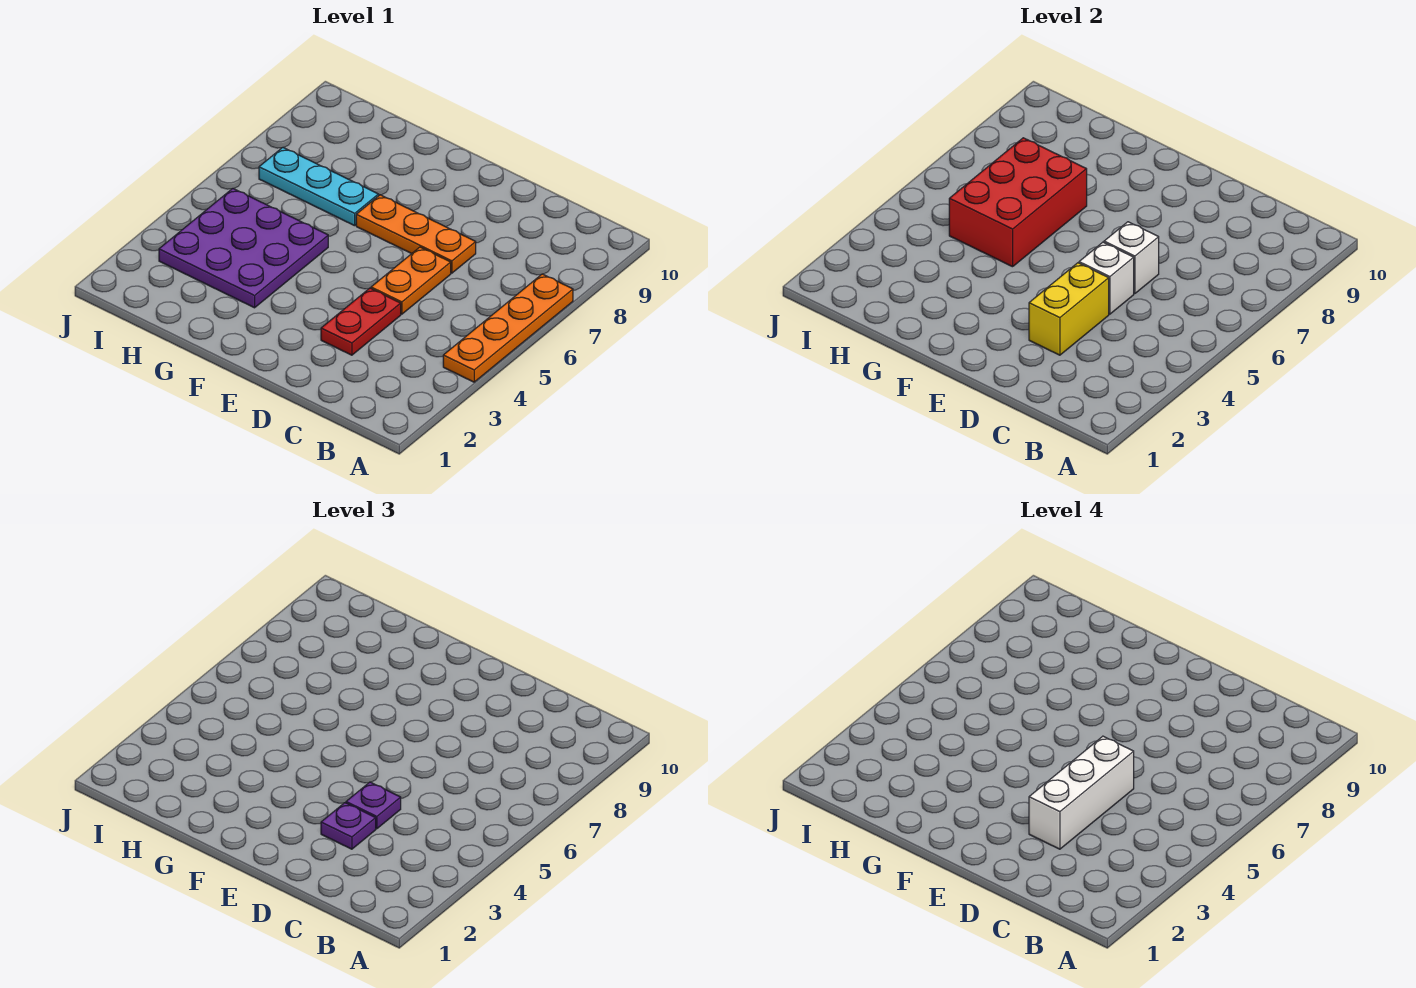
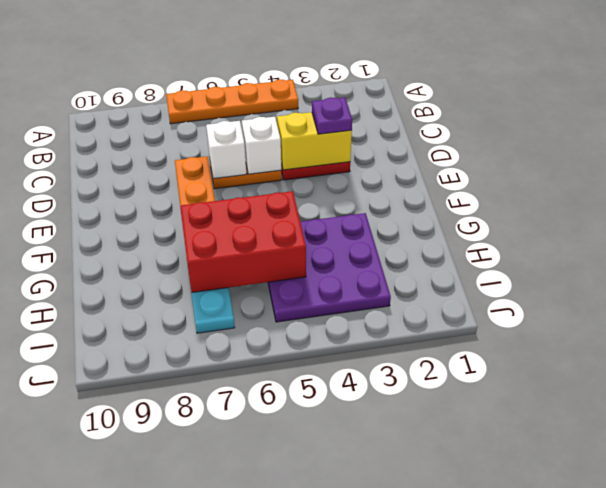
white brick D3:D5 level 4 -> none
purple plate D4 level 3 -> none

